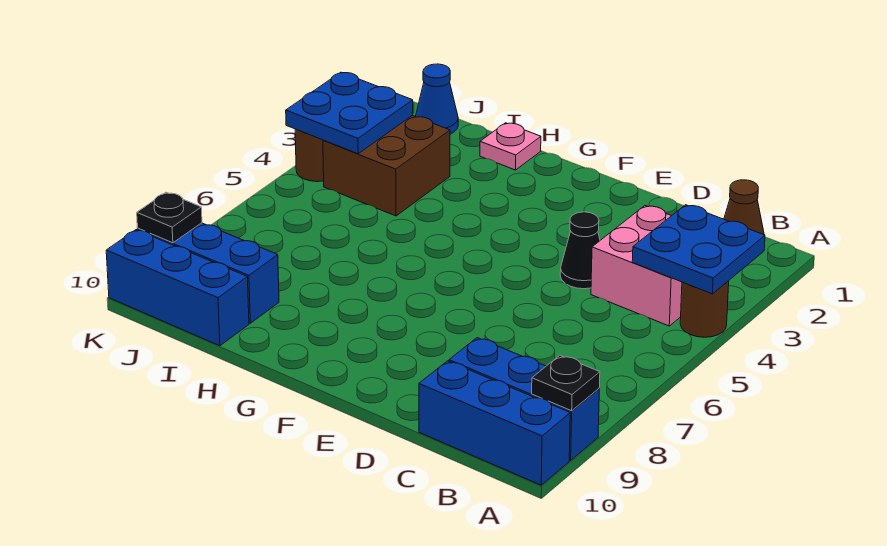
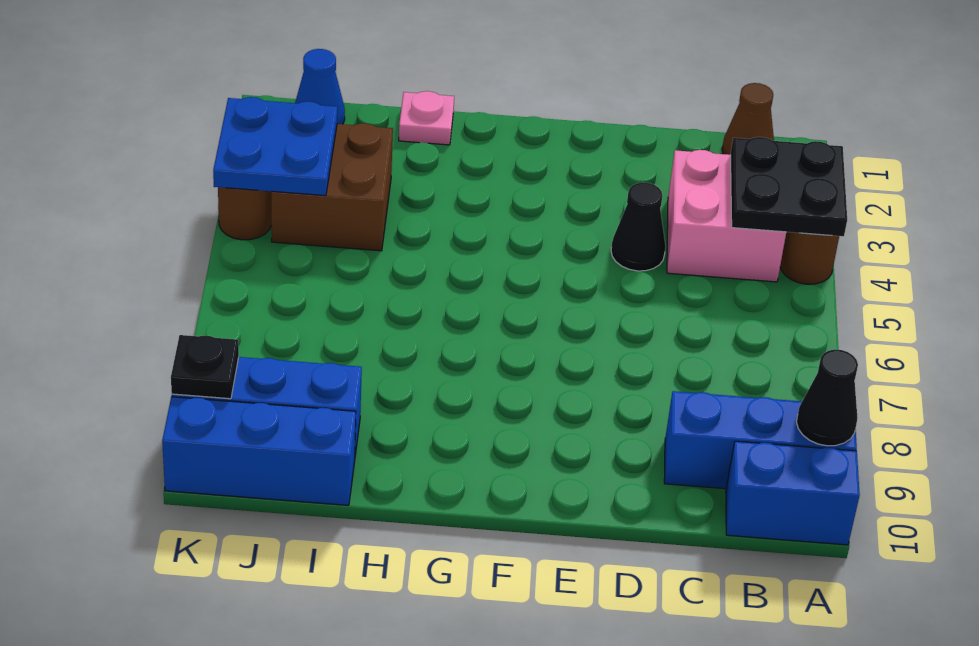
blue plate A3:B4 level 2 -> black plate A3:B4 level 2
black plate A9 level 2 -> black cone A9 level 2
blue brick A10:C10 level 1 -> blue brick A10:B10 level 1

